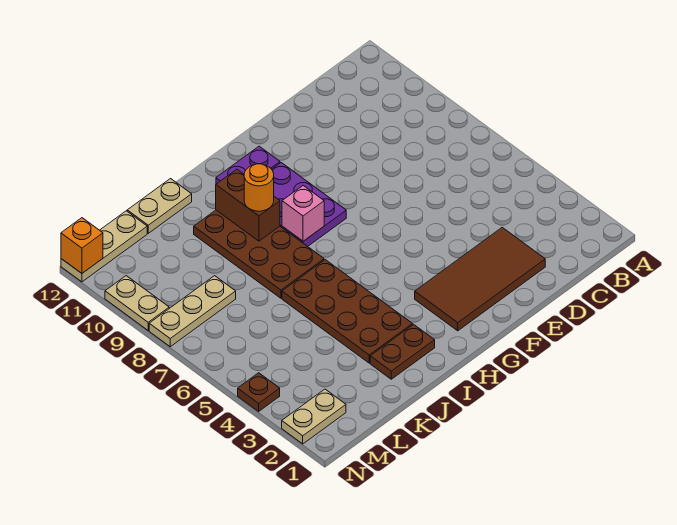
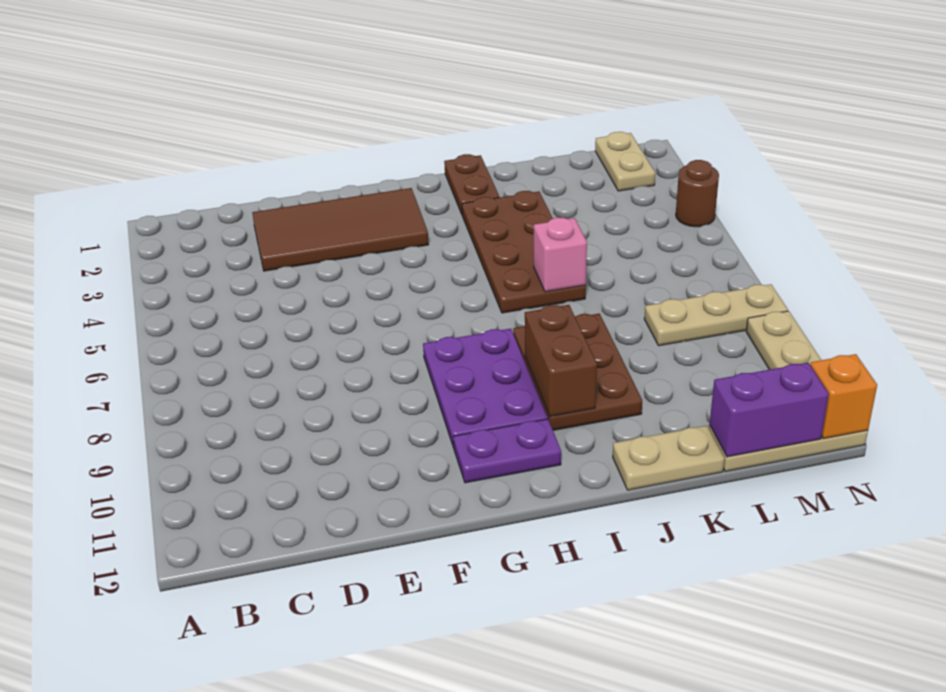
pink brick H8 level 2 -> pink brick J6 level 2
brown plate I2:J2 level 1 -> brown plate I1:I2 level 1
brown plate I7:J10 level 1 -> brown plate I8:J10 level 1
orange round brick I9 level 3 -> none
none -> purple brick L12:M12 level 2
tan plate M2:N2 level 1 -> tan plate M1:M2 level 1
brown plate N4 level 1 -> brown round brick N4 level 1

